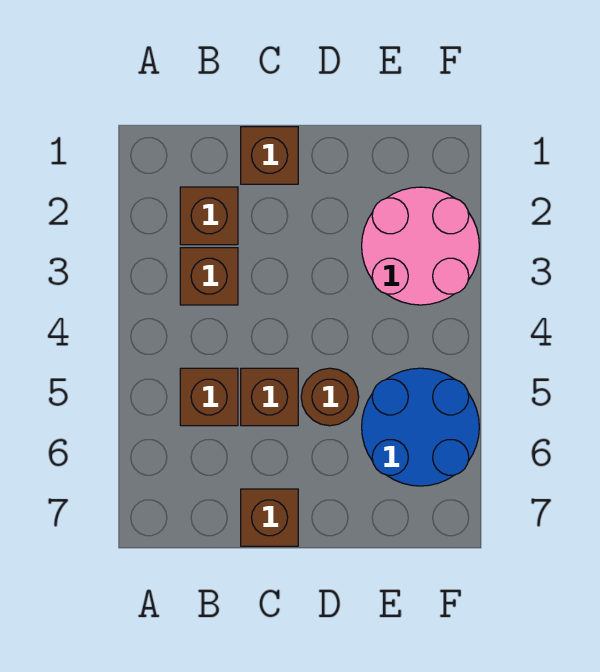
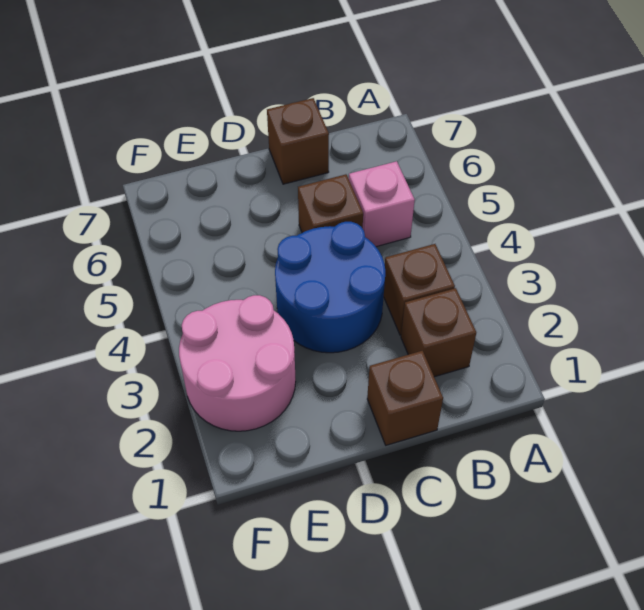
brown brick B5 level 1 -> pink brick B5 level 1
brown round brick D5 level 1 -> none
blue round brick E5:F6 level 1 -> blue round brick C3:D4 level 1

